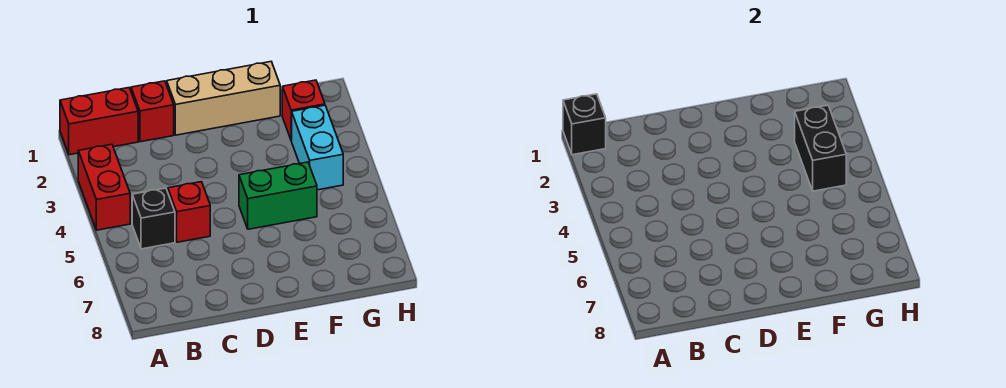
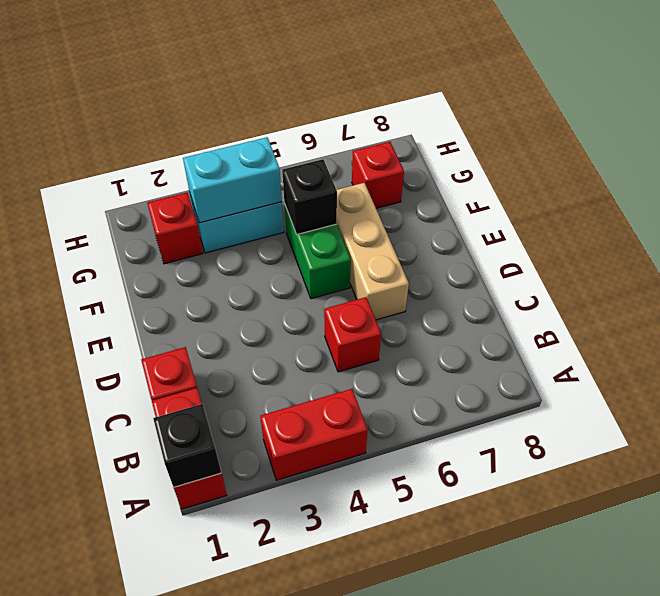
black brick B5 level 1 -> black brick F5 level 2
tan brick D1:F1 level 1 -> tan brick D6:F6 level 1
black brick G3:G4 level 2 -> cyan brick G3:G4 level 2
none -> red brick G7 level 1

